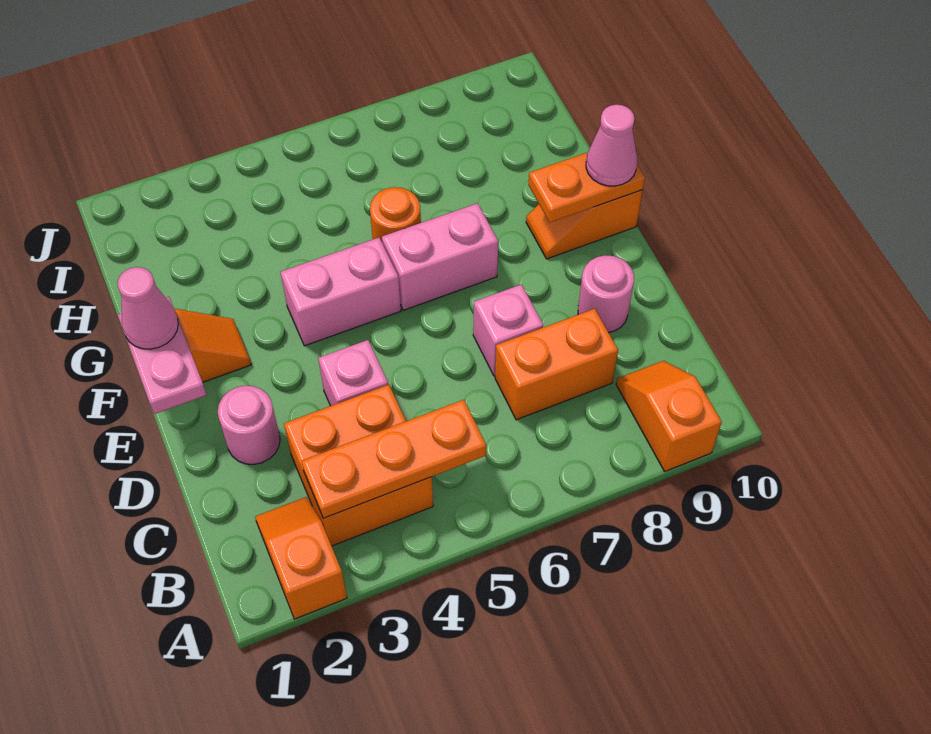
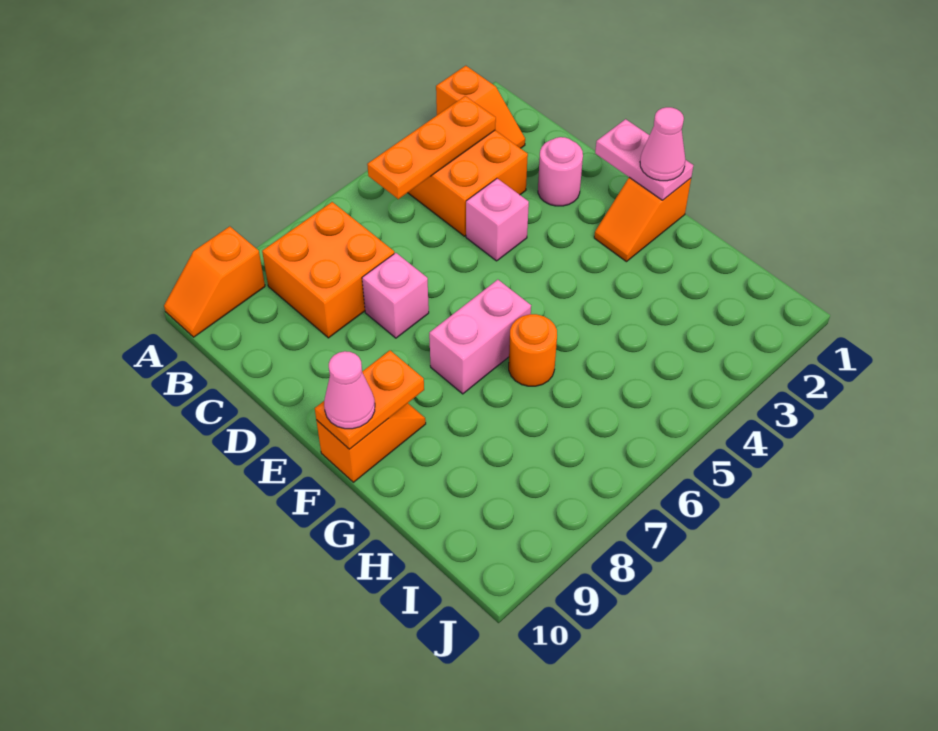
orange slope A9:B9 level 1 top A -> orange slope A9:A10 level 1 top 9
orange brick C7:C8 level 1 -> orange brick B7:C8 level 1
pink round brick D9 level 1 -> none
pink brick F4:F5 level 1 -> none

